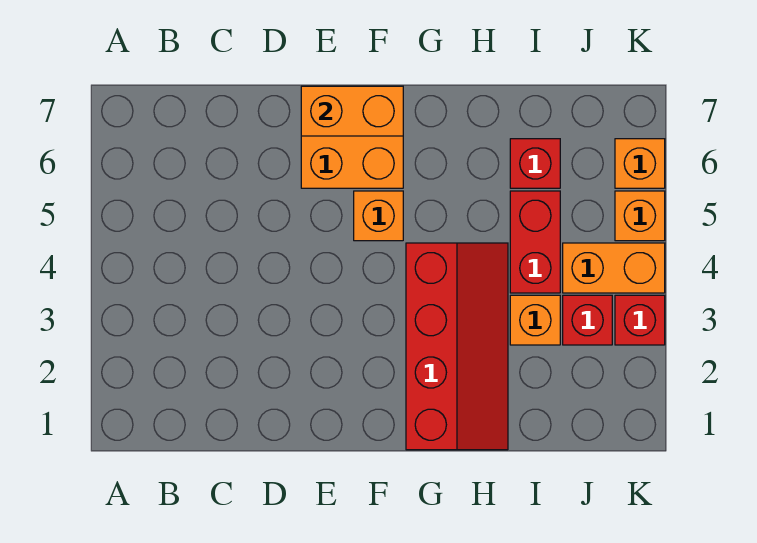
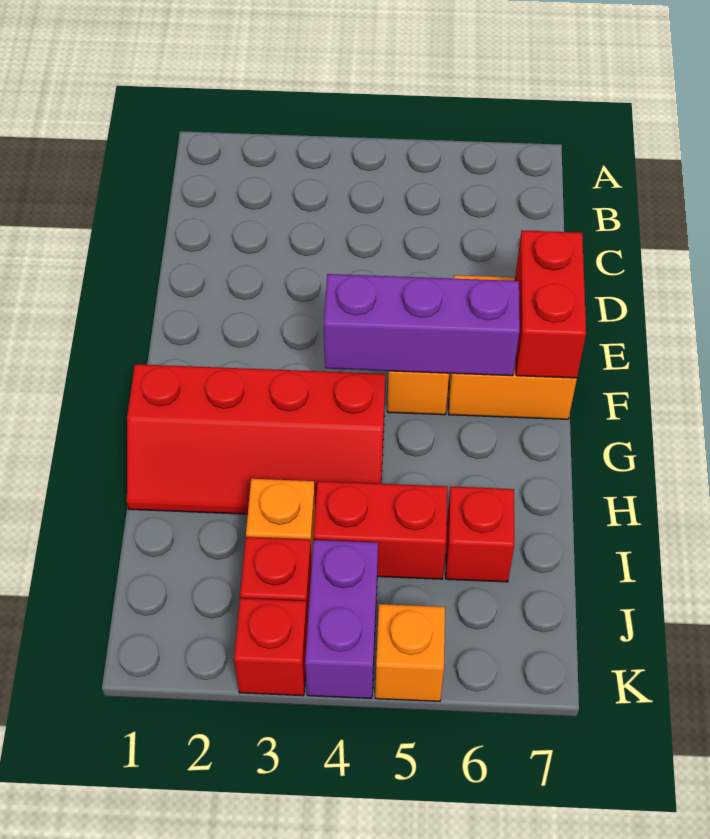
orange brick E7:F7 level 2 -> red brick E7:F7 level 2
none -> purple brick F4:F6 level 2
orange brick J4:K4 level 1 -> purple brick J4:K4 level 1
orange brick K6 level 1 -> none

